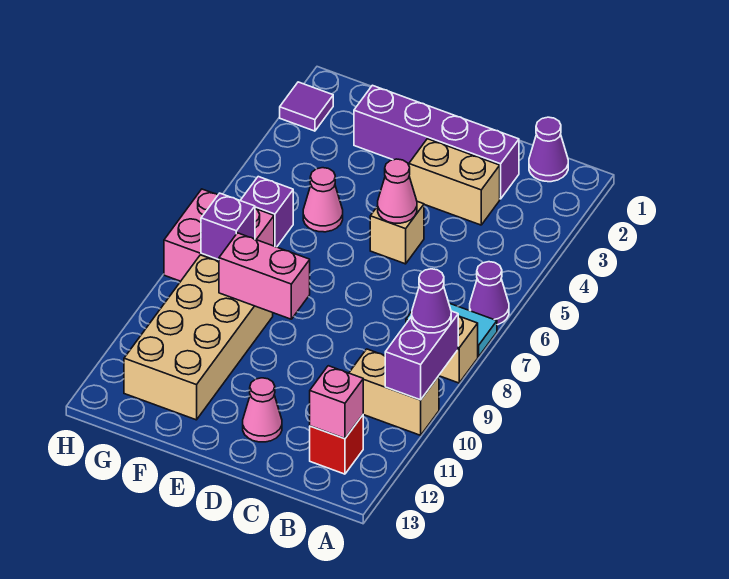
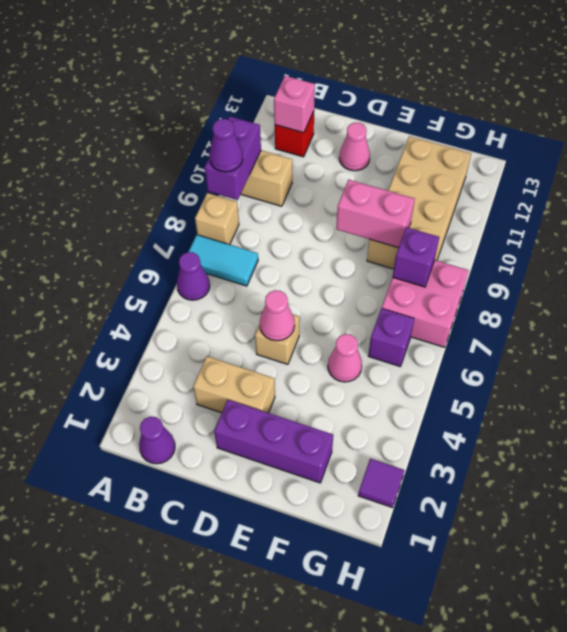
purple brick C2:F2 level 1 -> purple brick D2:F2 level 1

